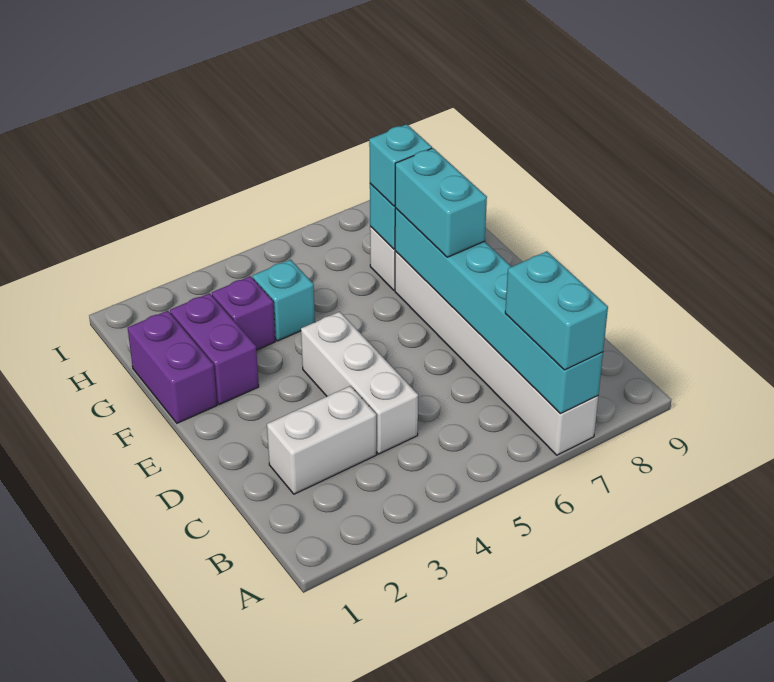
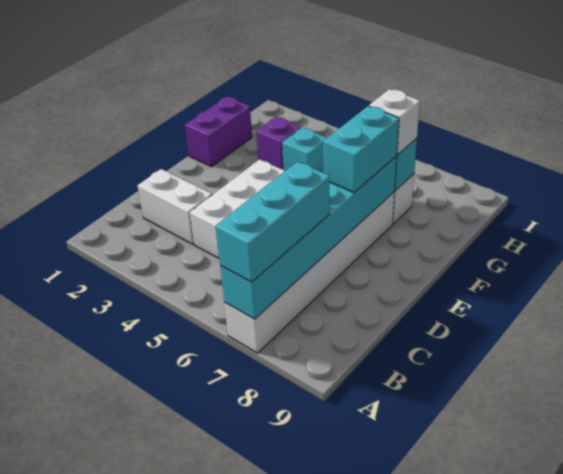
cyan brick A7:B7 level 3 -> cyan brick A7:C7 level 3
purple brick F2:G2 level 1 -> none
cyan brick G7 level 3 -> white brick G7 level 3

